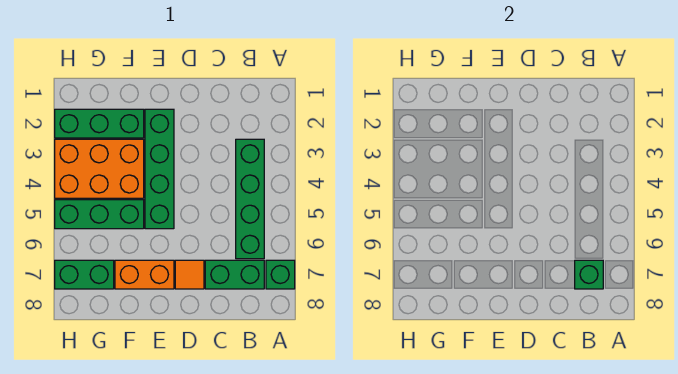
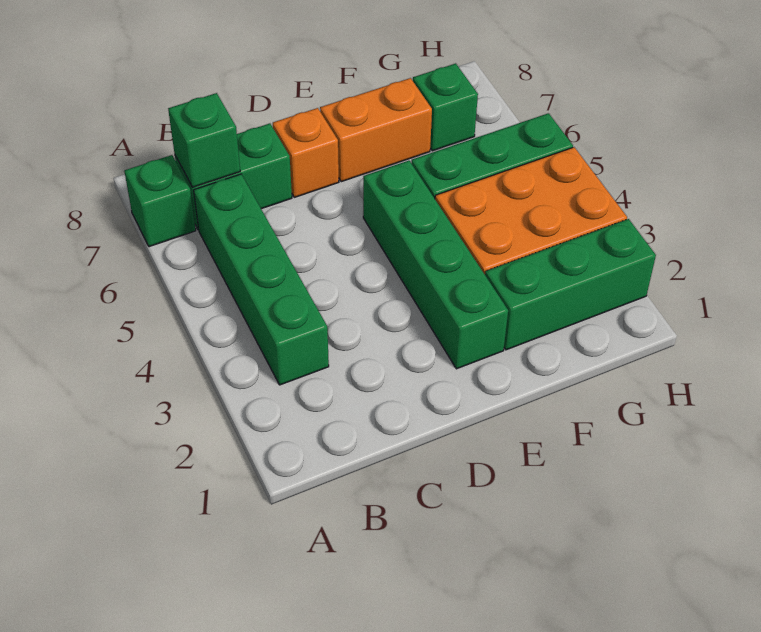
orange tile D7 level 1 -> orange brick D7 level 1
green brick G7:H7 level 1 -> green brick G7 level 1

